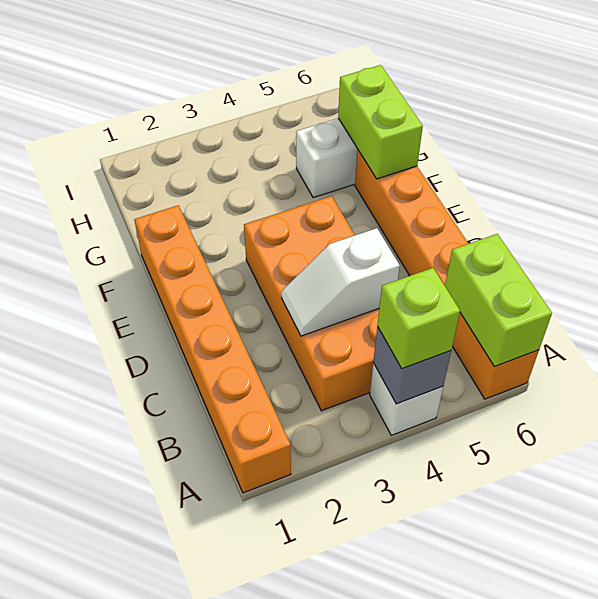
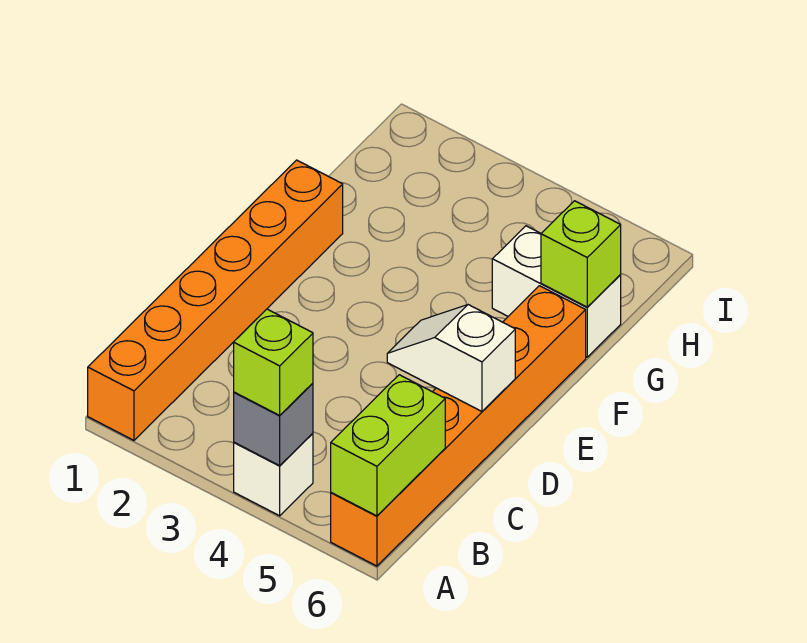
orange brick B3:E4 level 1 -> none
white slope C3:C4 level 2 top 4 -> white slope D5:D6 level 2 top 6
lime brick F6:G6 level 2 -> lime brick G6 level 2

